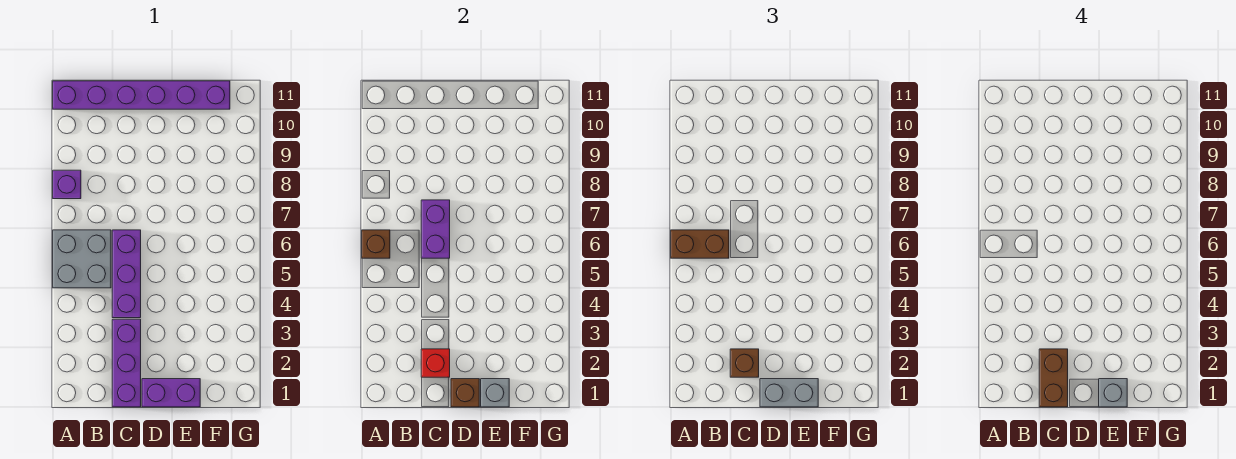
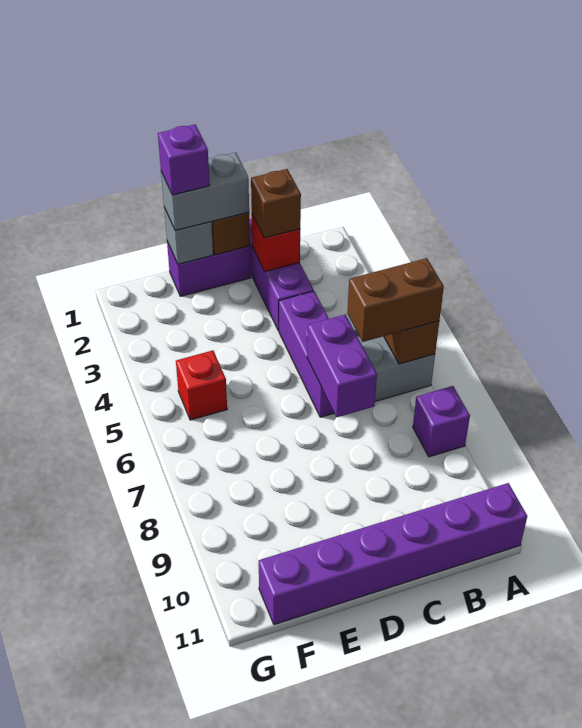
brown brick C1:C2 level 4 -> none
grey brick E1 level 4 -> purple brick E1 level 4
none -> red brick F5 level 1

